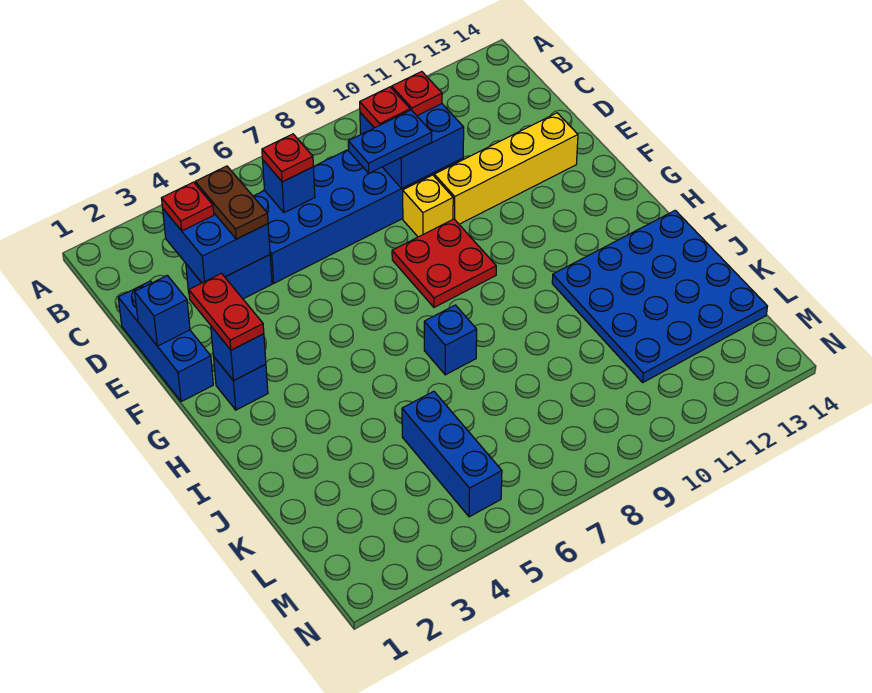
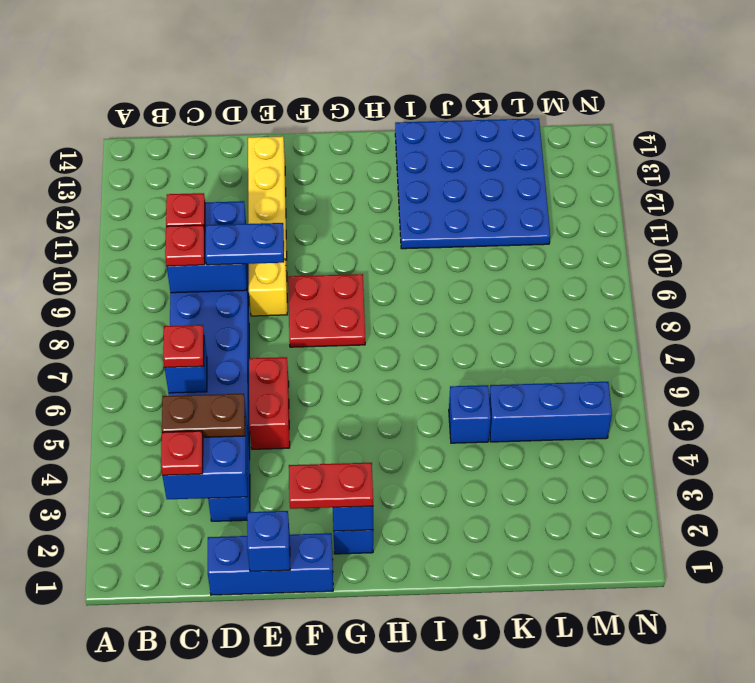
blue plate D8:D9 level 3 -> blue plate D9:E9 level 3
none -> red brick E5:E6 level 1
blue brick I7 level 1 -> blue brick J5 level 1

